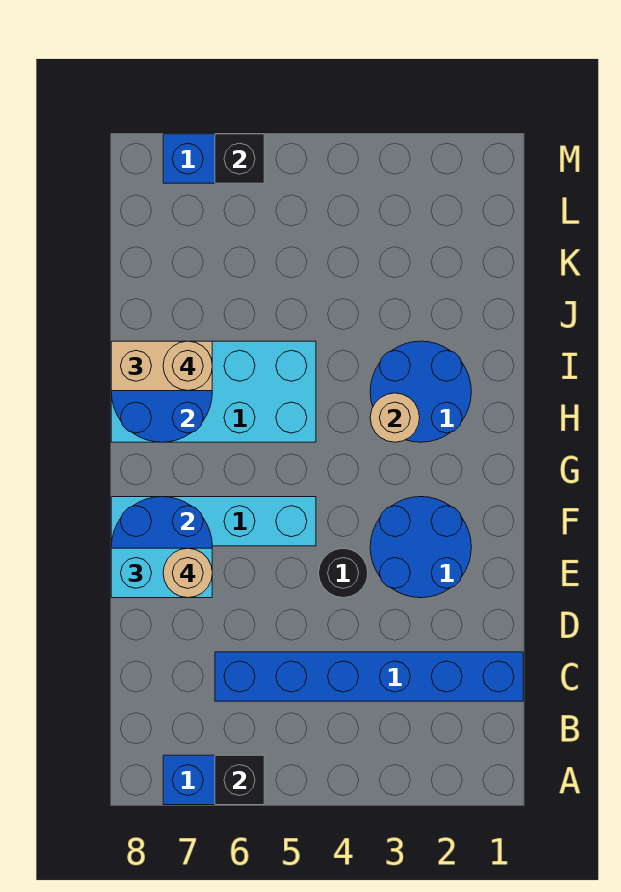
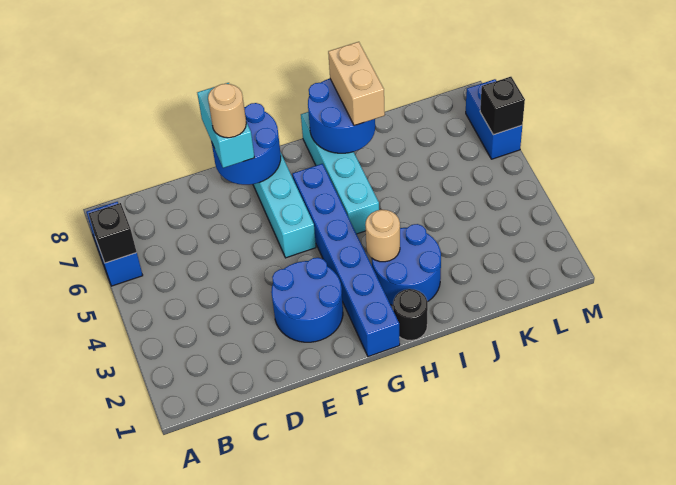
blue brick C1:C6 level 1 -> blue brick G1:G6 level 1
black round brick E4 level 1 -> black round brick H1 level 1
cyan brick H5:I8 level 1 -> cyan brick H5:H8 level 1
tan round brick I7 level 4 -> none

